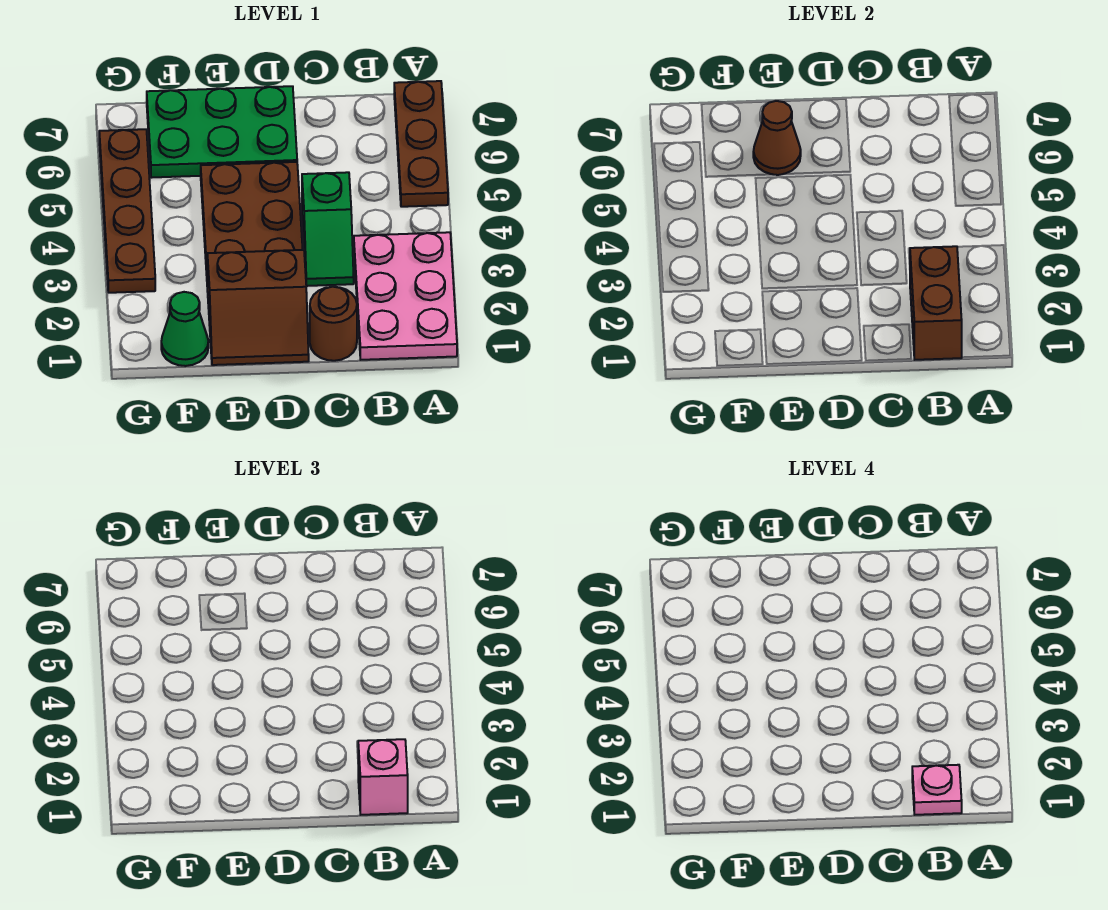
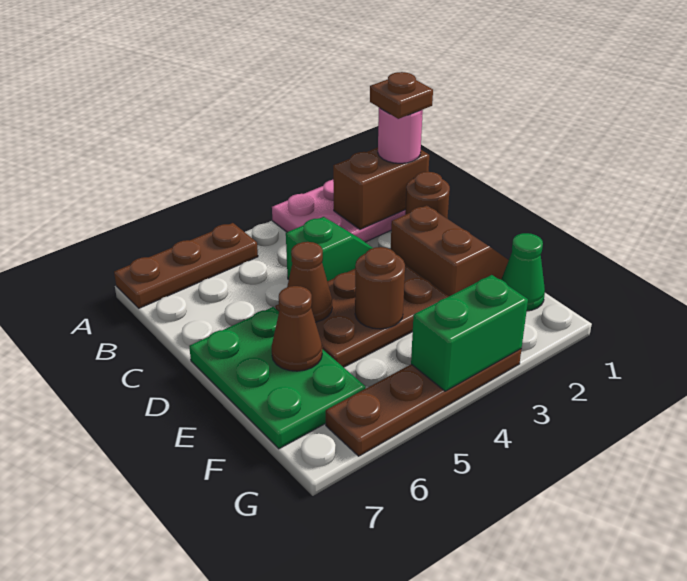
pink brick B1 level 3 -> pink round brick B1 level 3
pink plate B1 level 4 -> brown plate B1 level 4
none -> brown cone D5 level 2
none -> brown round brick E4 level 2
none -> green brick G3:G4 level 2

